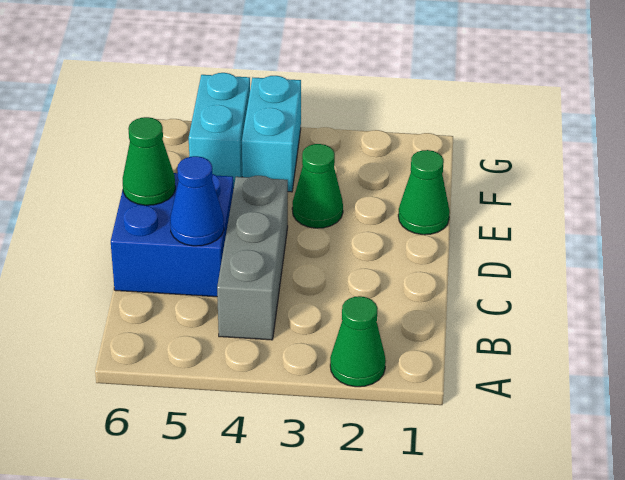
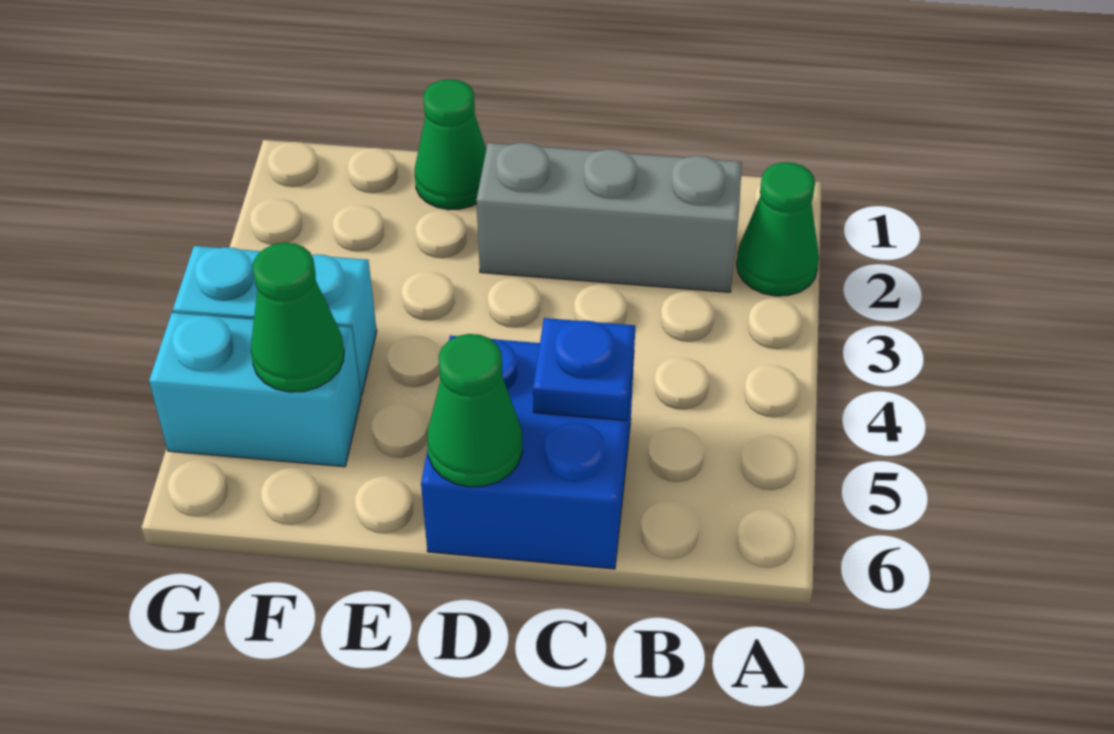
grey brick B4:D4 level 1 -> grey brick B2:D2 level 1
blue cone C5 level 2 -> blue plate C5 level 2
green cone E3 level 1 -> green cone F5 level 2

